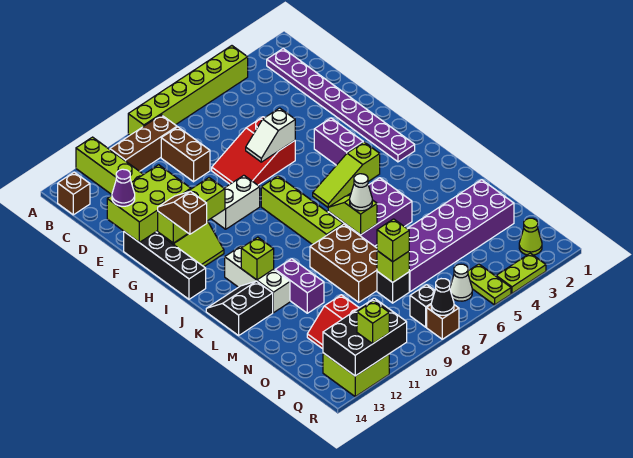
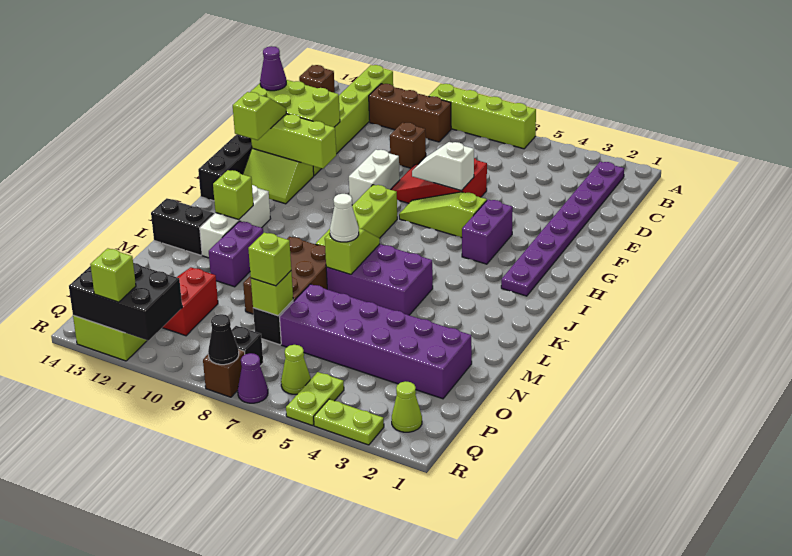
lime brick A4:A9 level 1 -> lime brick A6:A9 level 1
brown brick C9:D9 level 1 -> brown brick D9 level 1
white brick G9:G10 level 1 -> white brick F9:G9 level 1
brown slope G13:H13 level 3 top H -> lime slope G13:H13 level 3 top H
lime slope I4:I6 level 1 top 4 -> lime slope G5:G7 level 1 top 5
white cone Q6 level 1 -> lime cone Q6 level 1
none -> purple cone R7 level 1

